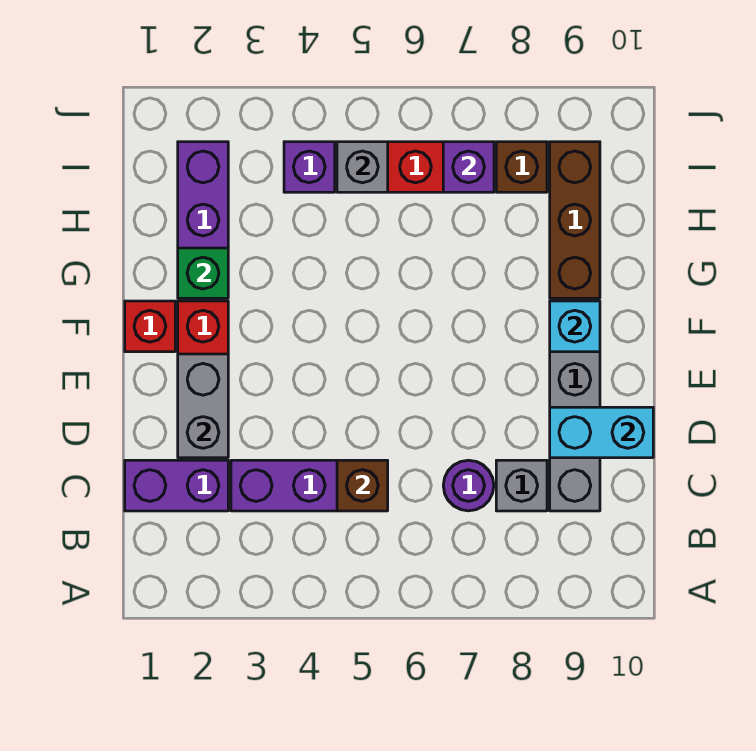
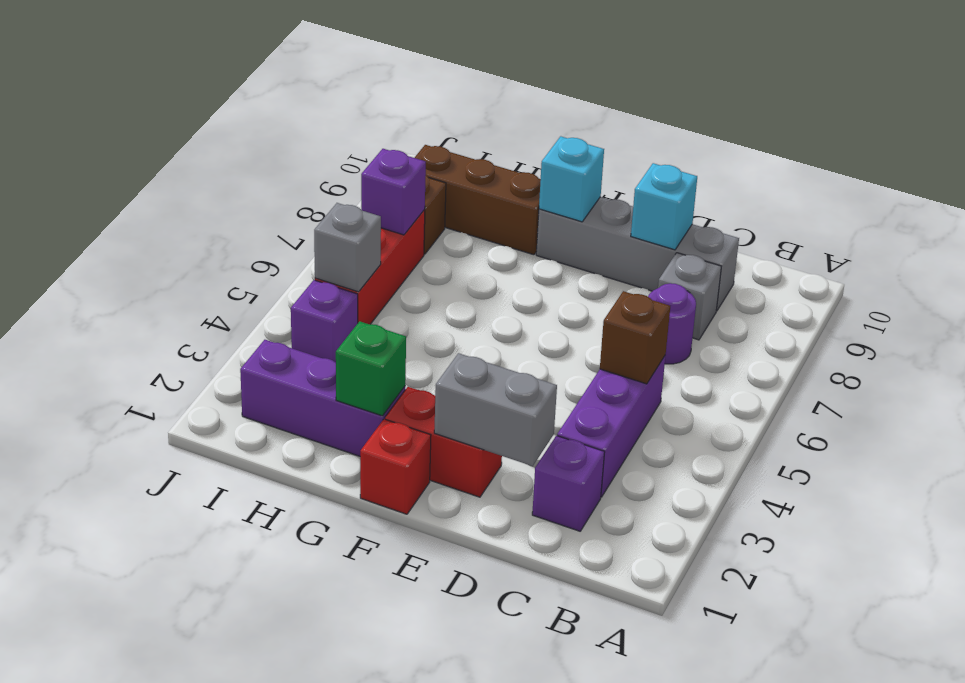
purple brick C1:C2 level 1 -> purple brick C2 level 1
cyan brick D9:D10 level 2 -> cyan brick D9 level 2

